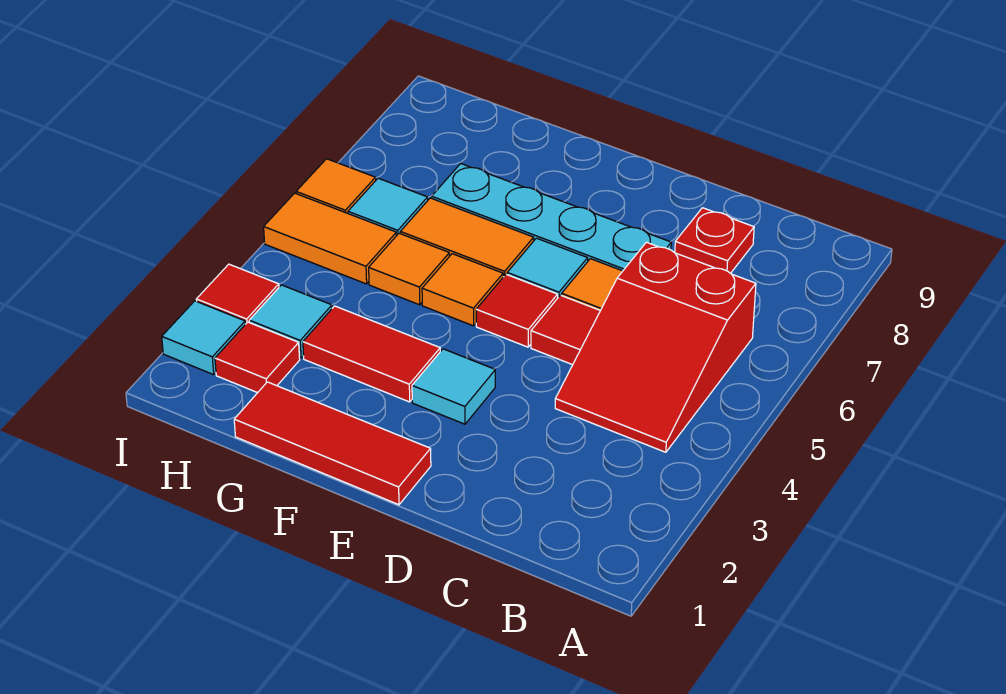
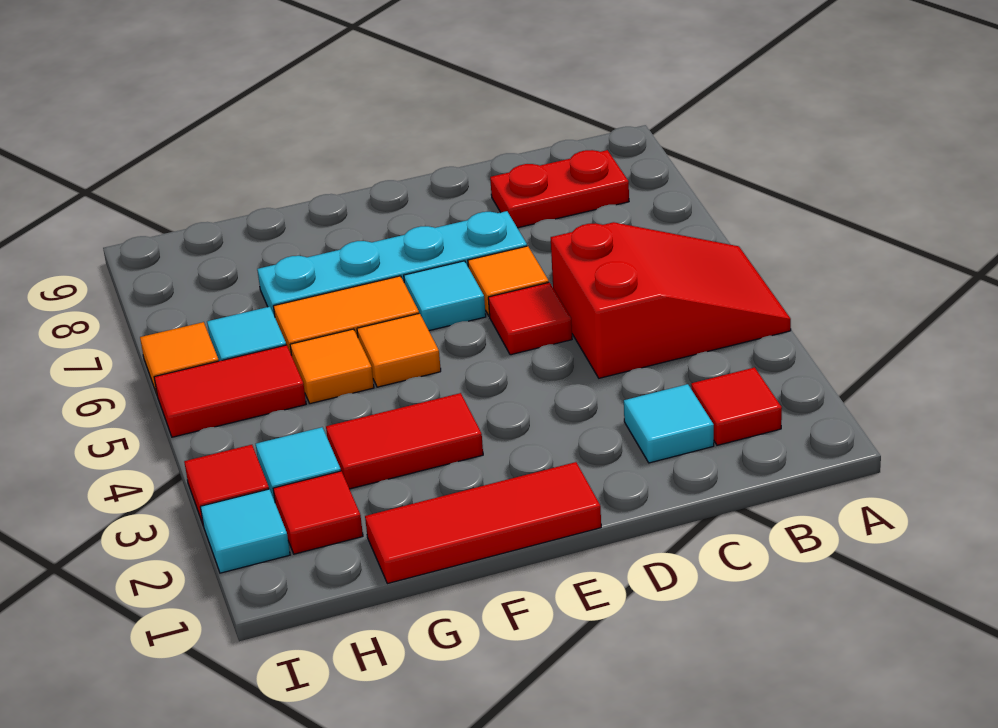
red slope B4:C6 level 1 top 6 -> red slope A4:C5 level 1 top C
red plate C8 level 1 -> red plate B8:C8 level 1
cyan tile E3 level 1 -> cyan tile C2 level 1
red tile E5 level 1 -> red tile B2 level 1
orange tile H5:I5 level 1 -> red tile H5:I5 level 1

